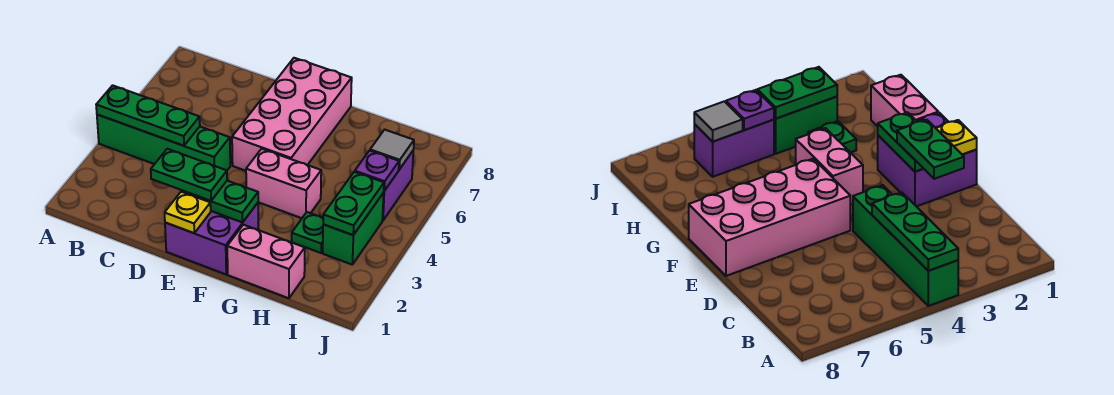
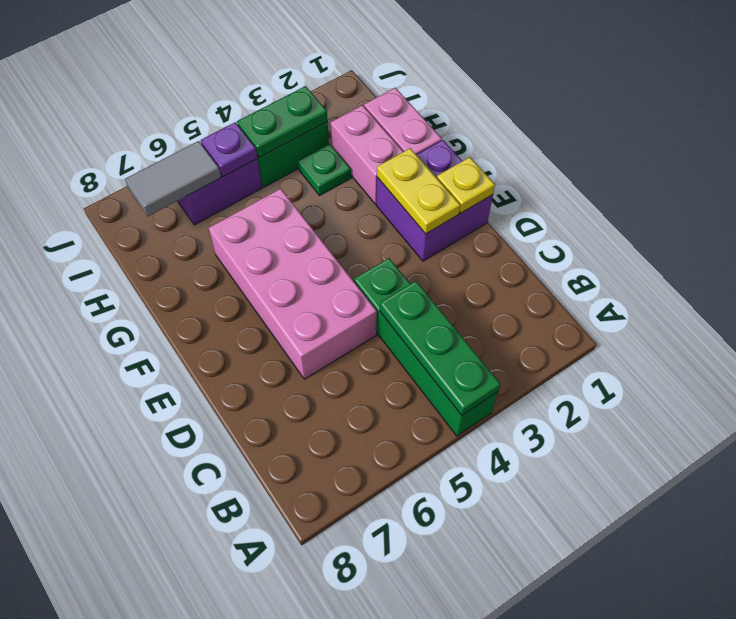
green plate D2:E2 level 3 -> none
green plate E2:F2 level 2 -> yellow plate E2:F2 level 2
pink brick E5:F8 level 1 -> pink brick D5:G6 level 1
pink brick F4:G4 level 1 -> pink brick G2:H2 level 1
grey tile I6 level 2 -> grey tile I6:I7 level 2

